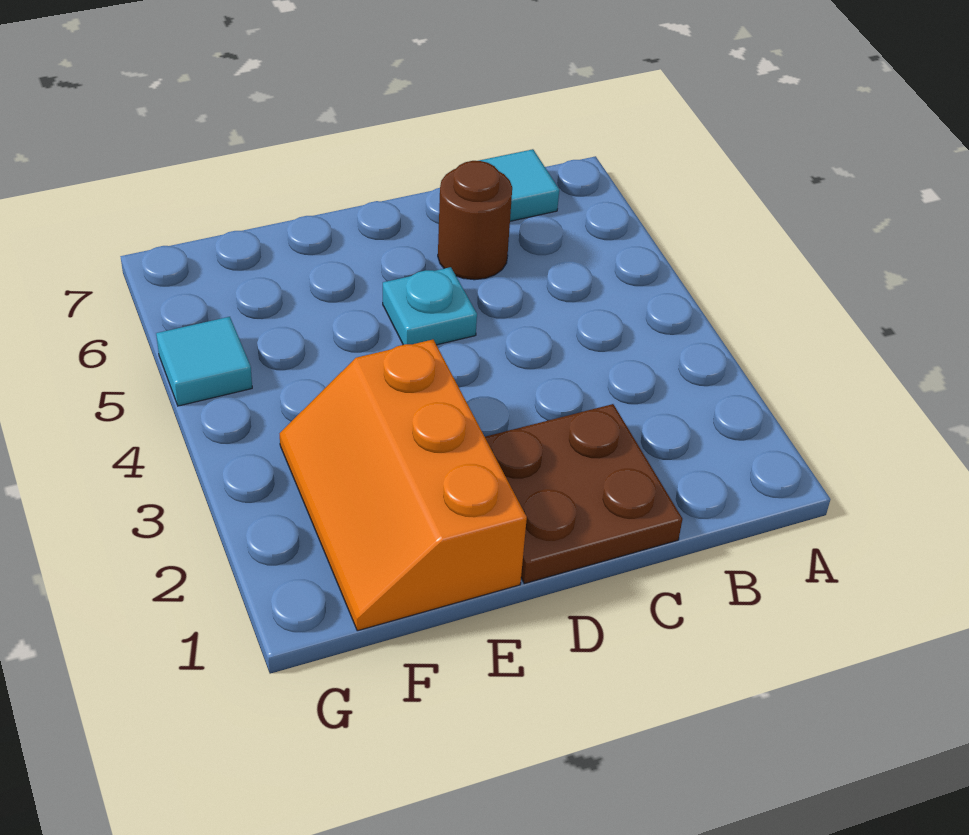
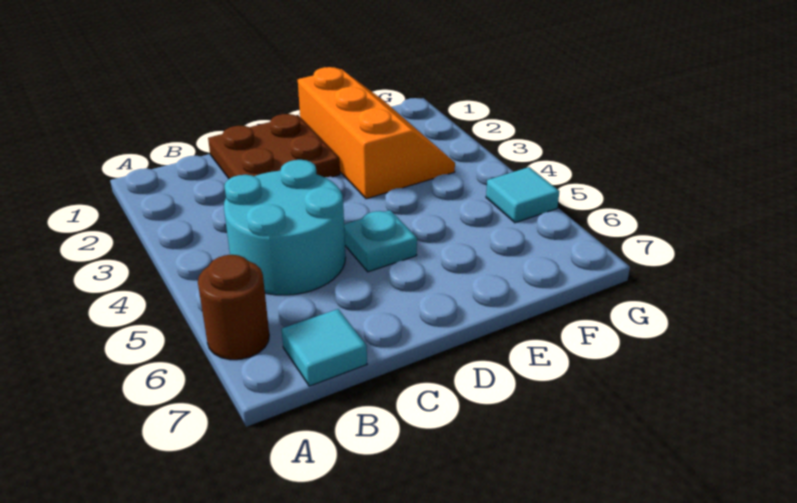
none -> cyan round brick B4:C5 level 1
brown round brick C6 level 1 -> brown round brick A6 level 1

